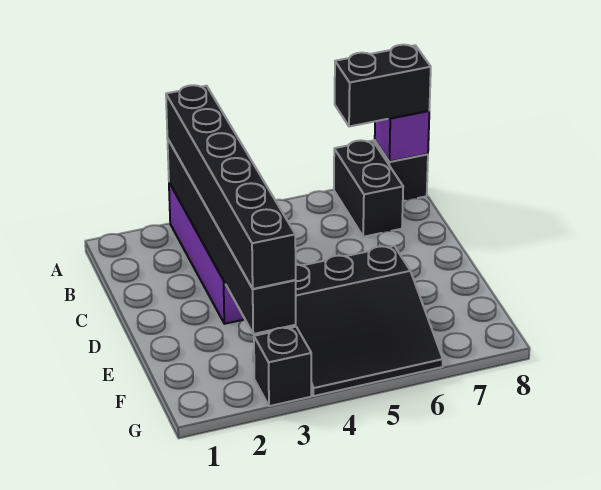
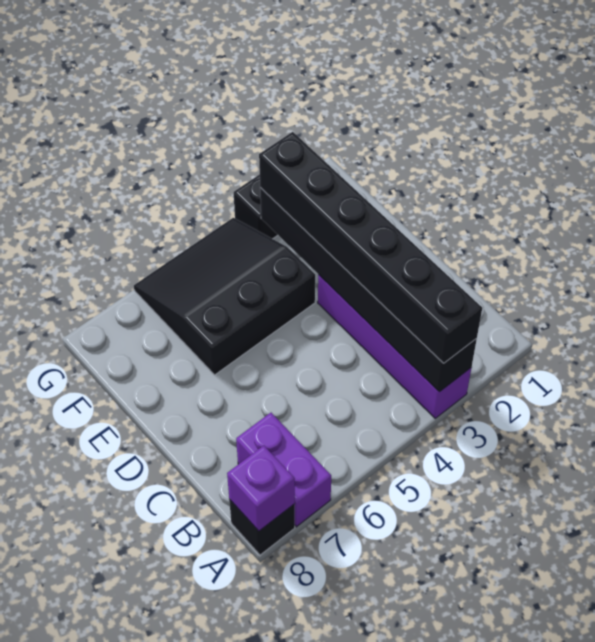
black brick A7:B7 level 1 -> purple brick A7:B7 level 1
black brick A7:A8 level 3 -> none

